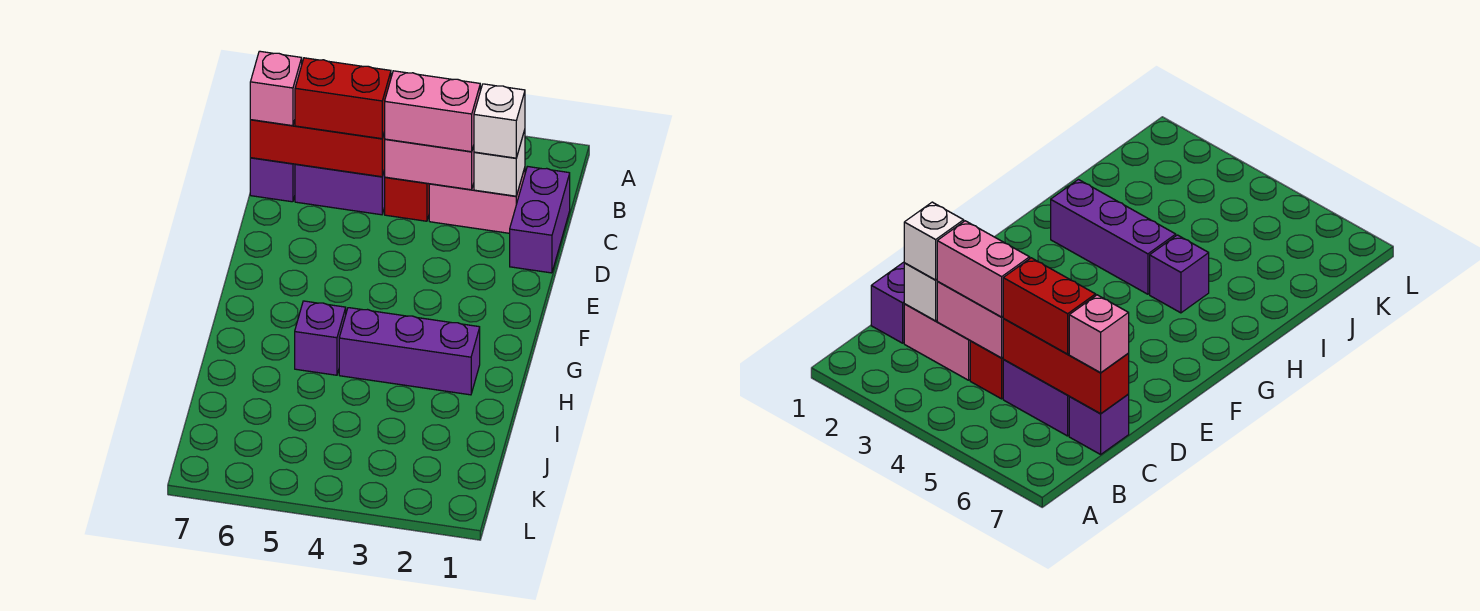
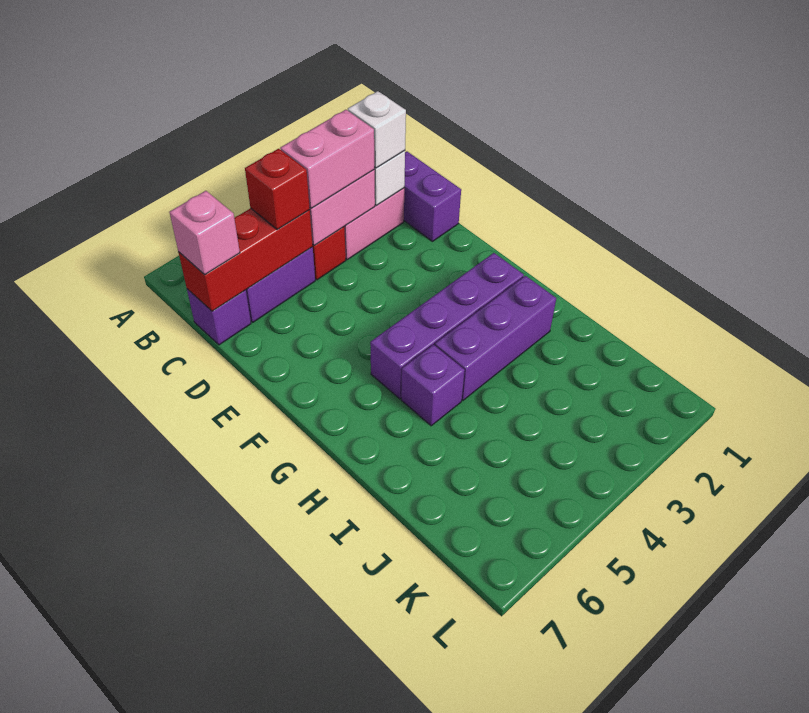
red brick C5:C6 level 3 -> red brick C5 level 3
none -> purple brick G2:G5 level 1

